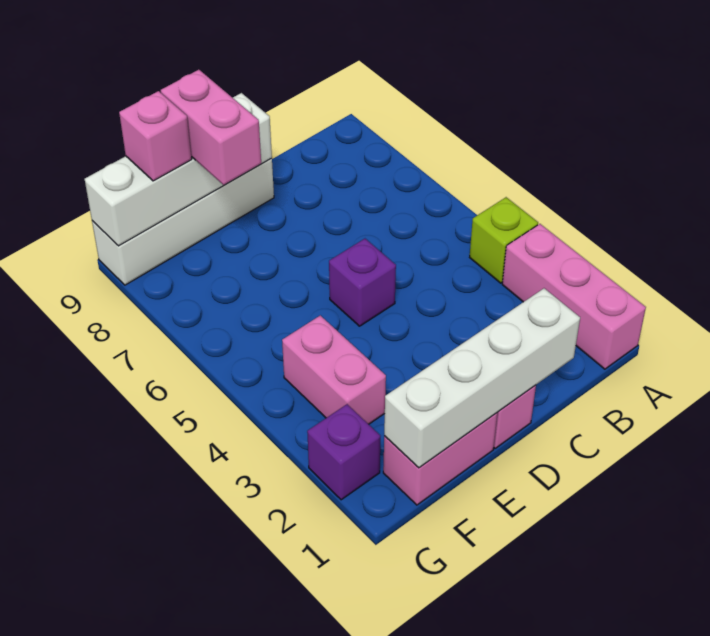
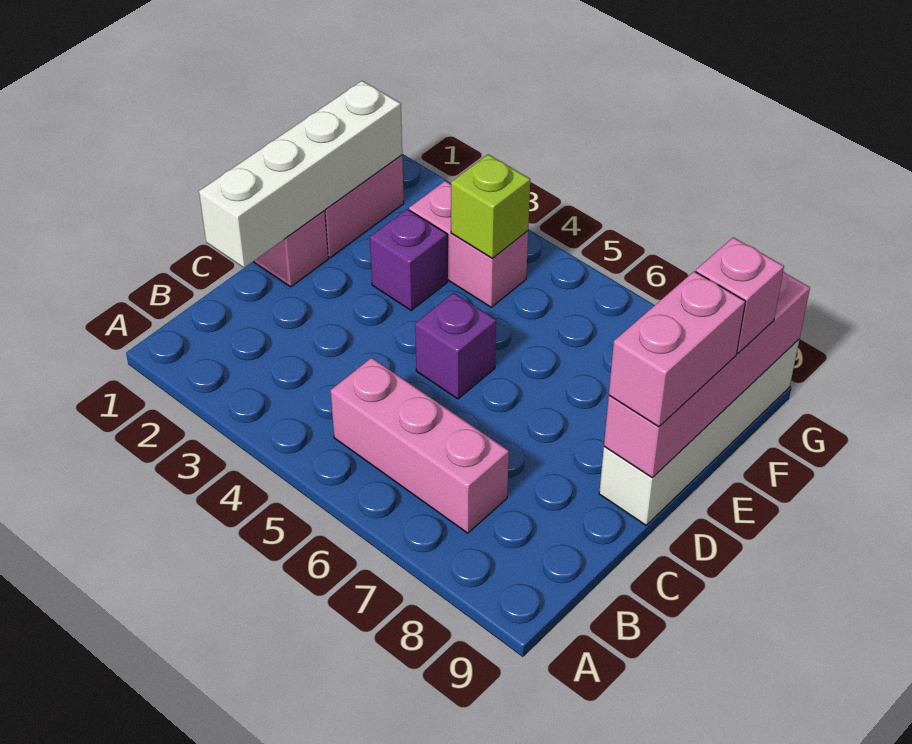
pink brick A1:A3 level 1 -> pink brick B5:B7 level 1
lime brick A4 level 1 -> lime brick F4 level 2
white brick D9:G9 level 2 -> pink brick D9:G9 level 2
pink brick E8:E9 level 3 -> pink brick D9:E9 level 3
purple brick G2 level 1 -> purple brick E3 level 1

